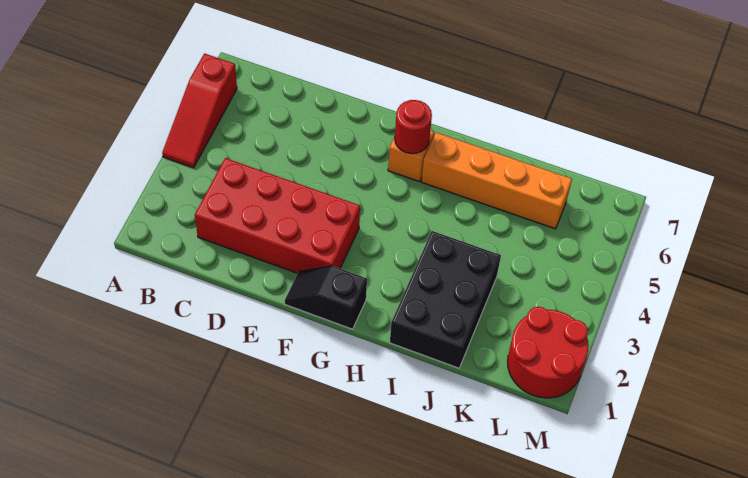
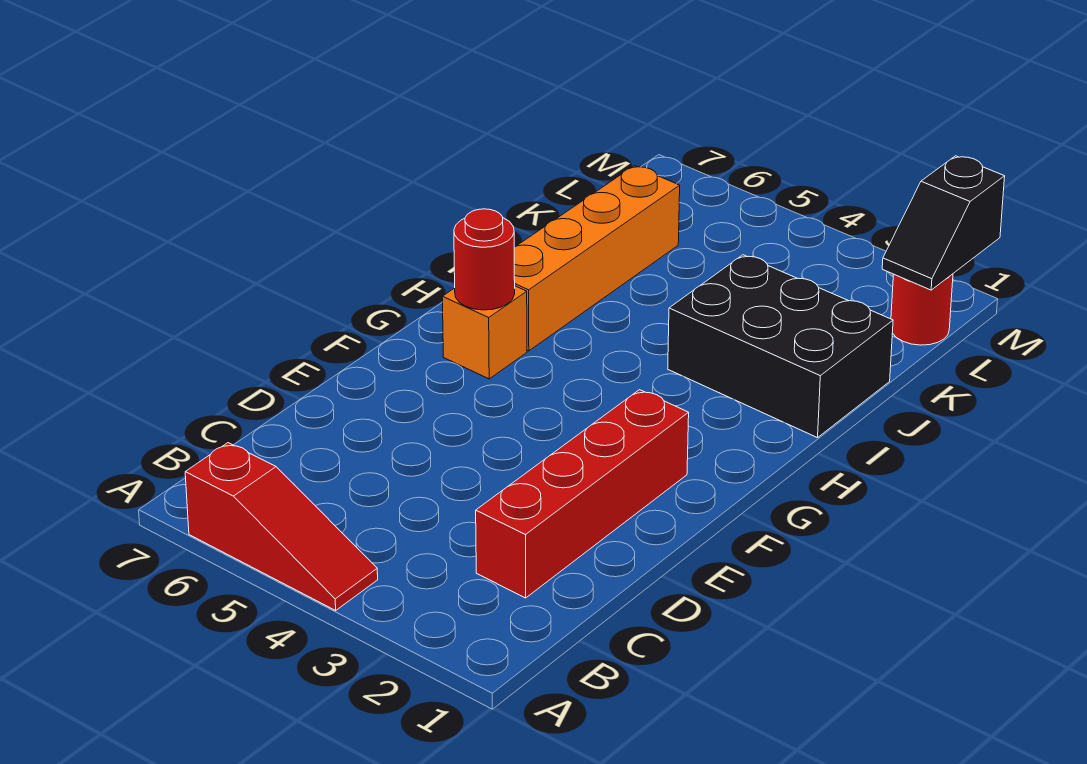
red brick C2:F3 level 1 -> red brick C2:F2 level 1
black slope F1:G1 level 1 top G -> black slope L1:M1 level 2 top M
red round brick L1:M2 level 1 -> red round brick L1 level 1

